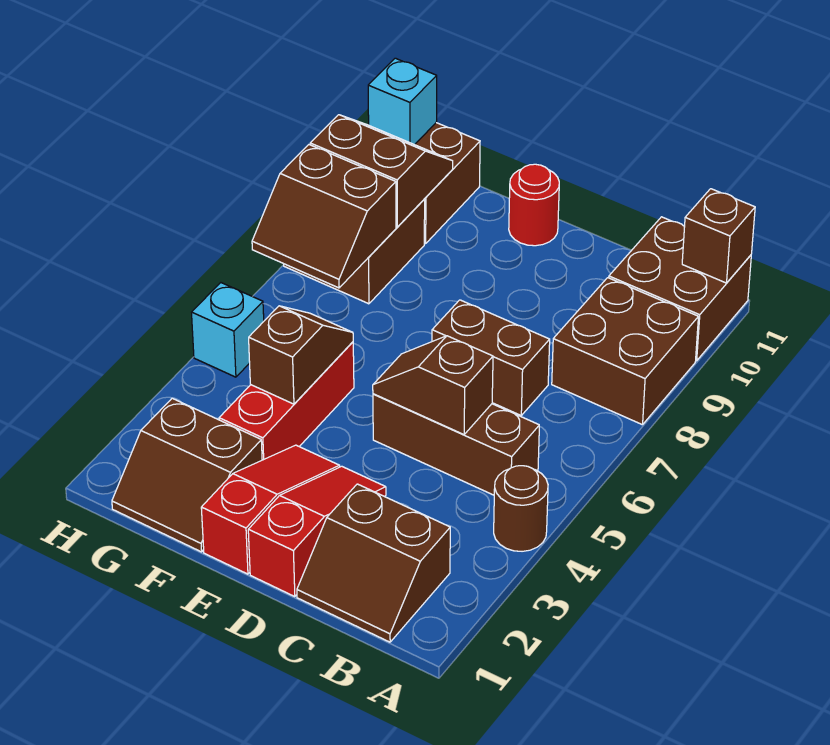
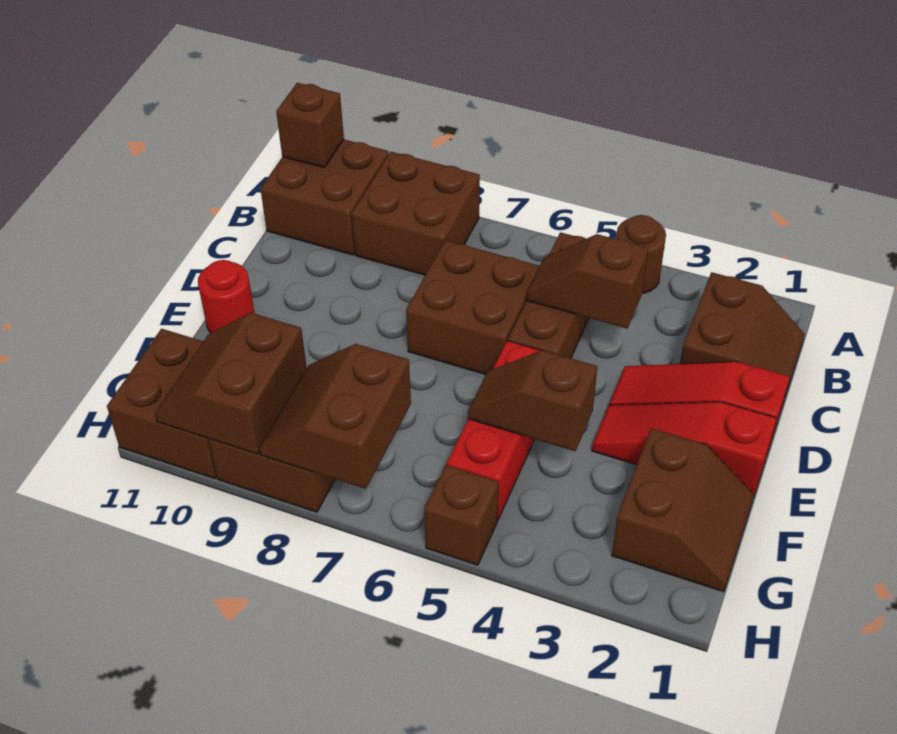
brown slope C5:D5 level 2 top C -> brown slope C4:C5 level 2 top 4
brown brick C7:D7 level 1 -> brown brick C6:D7 level 1
red brick F3:F5 level 1 -> red brick E5:G5 level 1
brown slope G7:H8 level 2 top 8 -> brown slope G7:H8 level 2 top 7
cyan brick H5 level 1 -> brown brick H5 level 1
cyan brick H11 level 2 -> none

